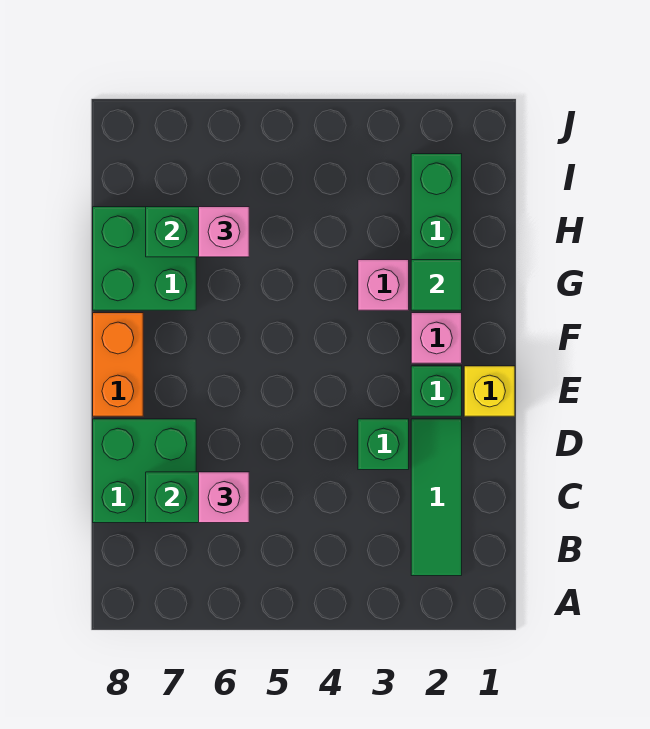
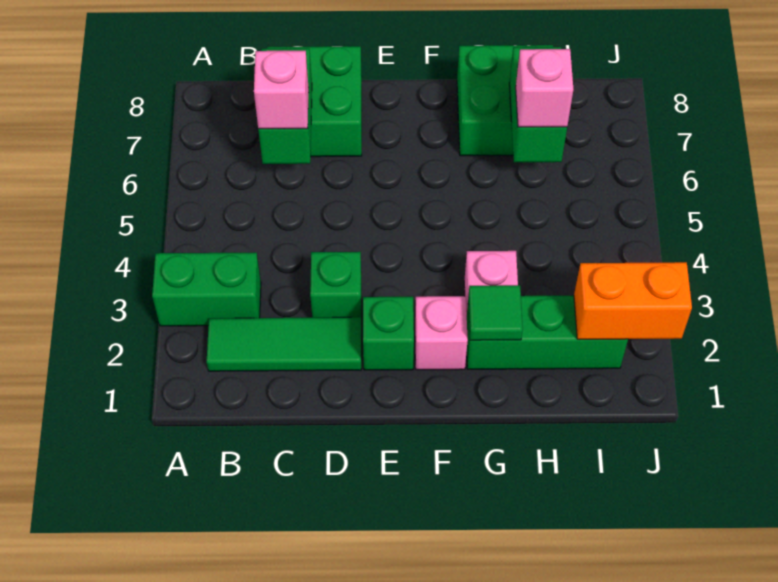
none -> green brick A3:B3 level 1
yellow brick E1 level 1 -> none
orange brick E8:F8 level 1 -> orange brick I2:J2 level 2

